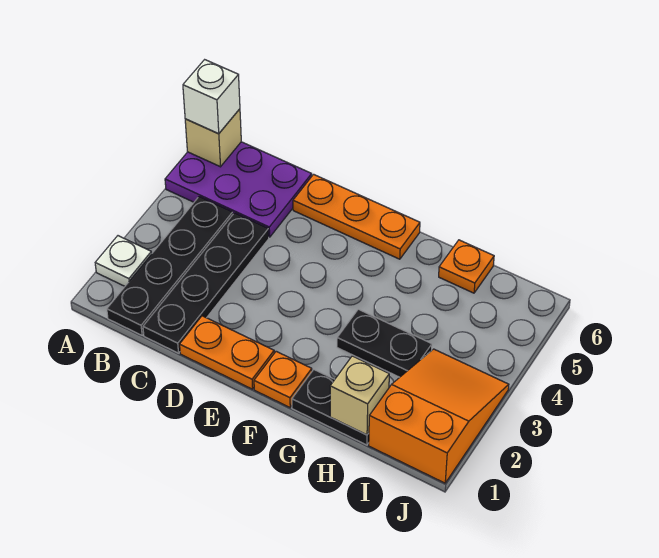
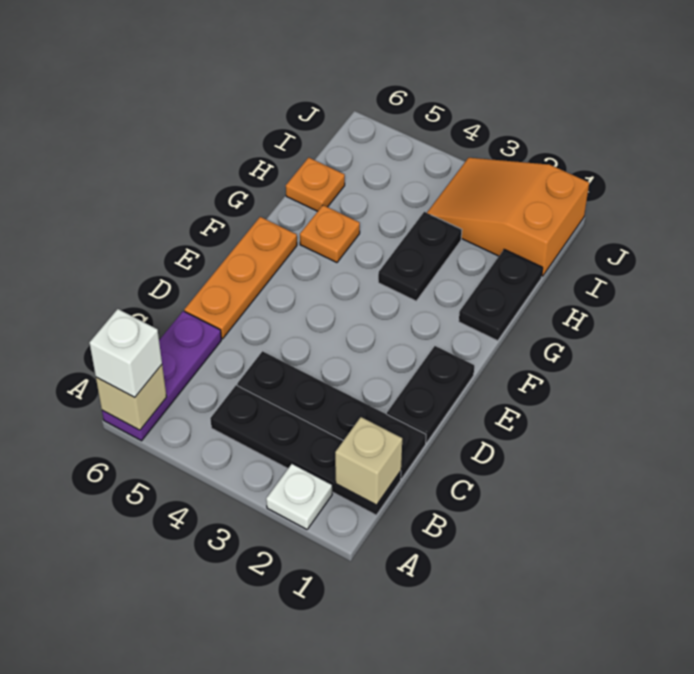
purple plate A5:C6 level 1 -> purple plate A6:C6 level 1
orange plate D1:E1 level 1 -> black plate D1:E1 level 1
orange plate F1 level 1 -> orange plate G5 level 1
tan brick H1 level 2 -> tan brick B1 level 2

